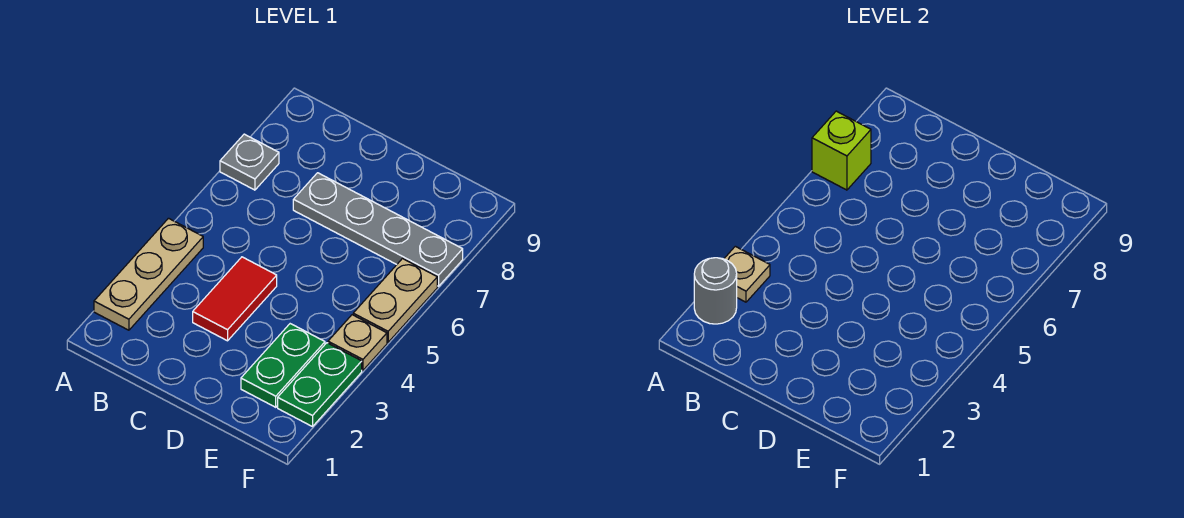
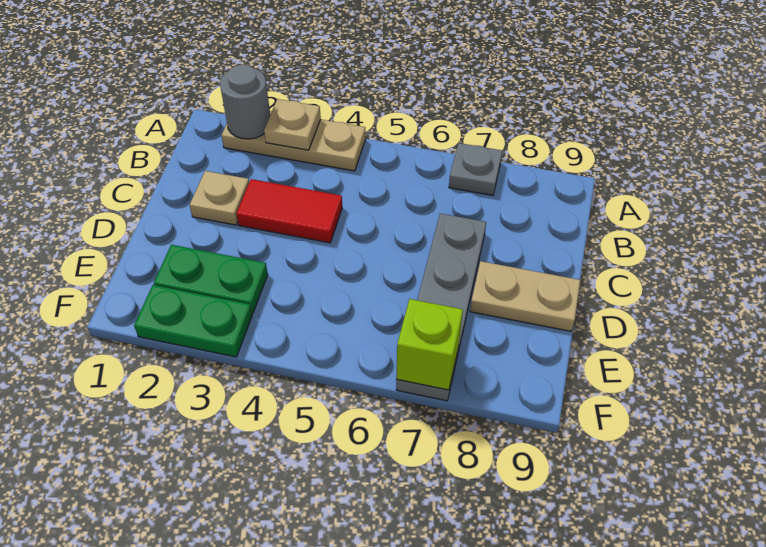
lime brick A7 level 2 -> lime brick F7 level 2
tan plate F4 level 1 -> tan plate C2 level 1
tan plate F5:F6 level 1 -> tan plate D8:D9 level 1

